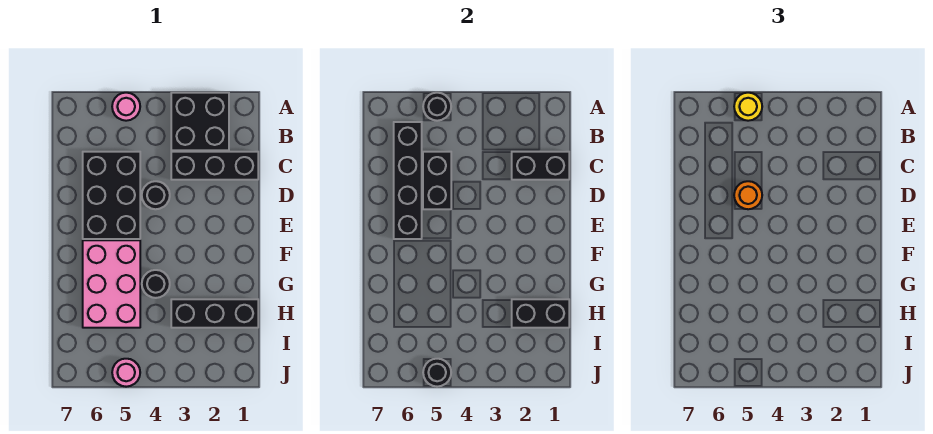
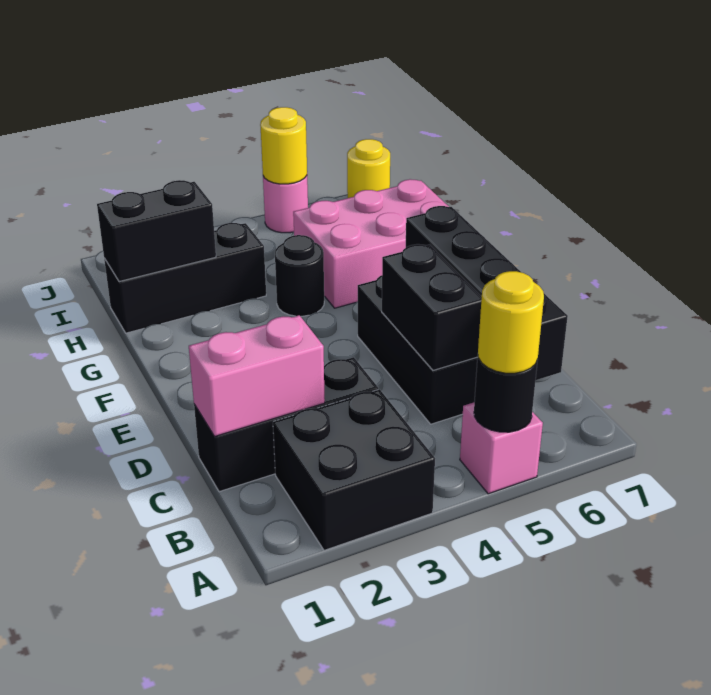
pink round brick A5 level 1 -> pink brick A5 level 1
black brick C1:C2 level 2 -> pink brick C1:C2 level 2
black round brick D4 level 1 -> none
orange round brick D5 level 3 -> none
pink brick F5:H6 level 1 -> pink brick G5:H7 level 1
black round brick J5 level 2 -> yellow round brick J5 level 2
none -> yellow round brick J7 level 1

